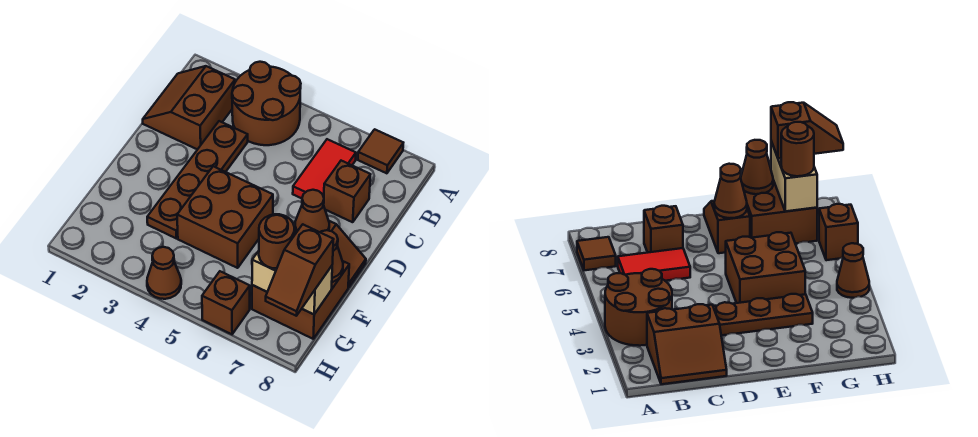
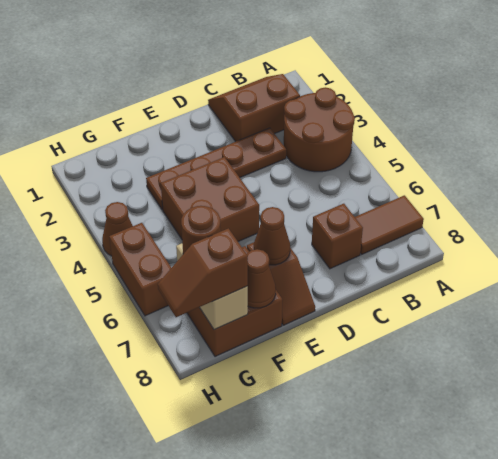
brown tile A7 level 1 -> brown tile A7:B7 level 1
red tile B6:C6 level 1 -> none
brown brick H6 level 1 -> brown brick H5:H6 level 1

